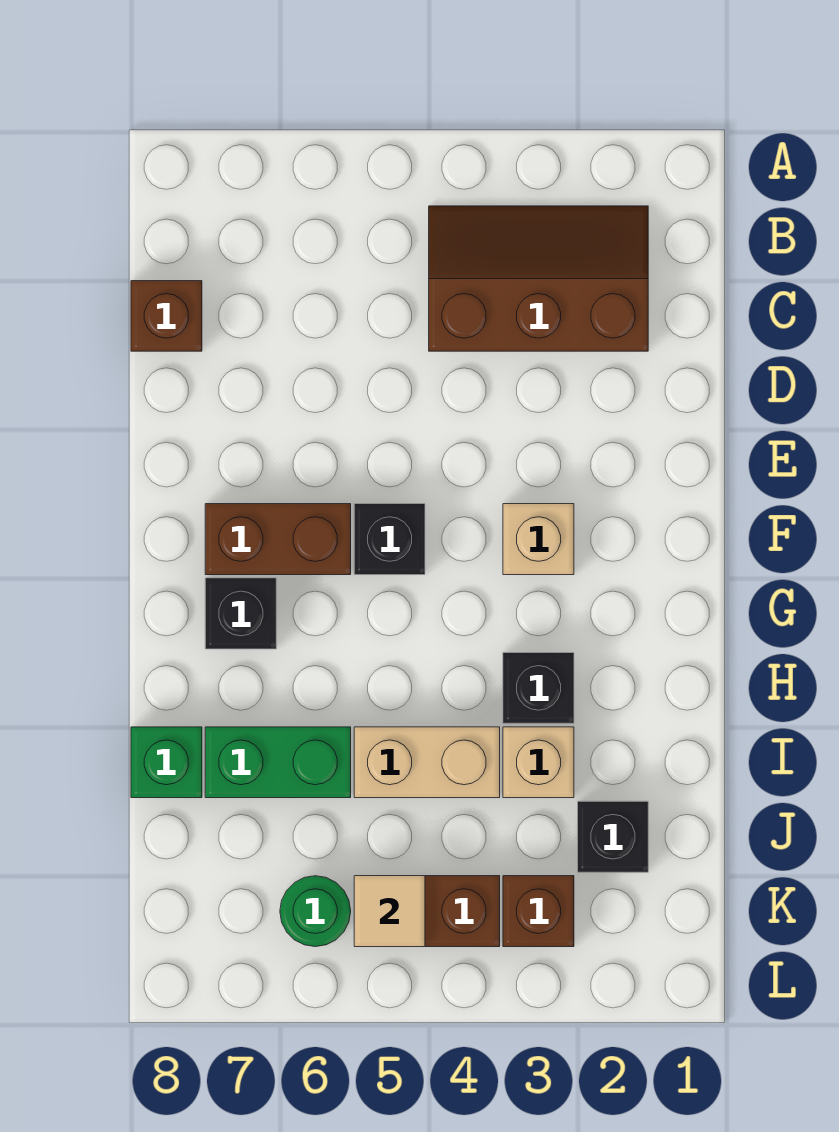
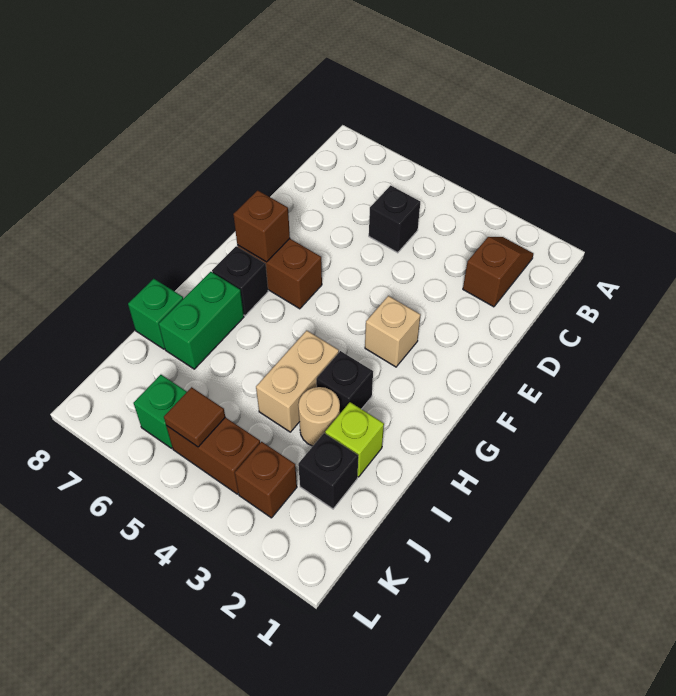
brown slope B2:C4 level 1 top C -> brown slope B2:C2 level 1 top C
brown brick C8 level 1 -> brown brick F7 level 2
black brick F5 level 1 -> black brick C5 level 1
none -> lime brick I2 level 1
tan brick I3 level 1 -> tan round brick I3 level 1
tan brick I4:I5 level 1 -> tan brick H4:I4 level 1
green brick I6:I7 level 1 -> green brick H7:I7 level 1
tan tile K5 level 2 -> brown tile K5 level 2
green round brick K6 level 1 -> green brick K6 level 1

